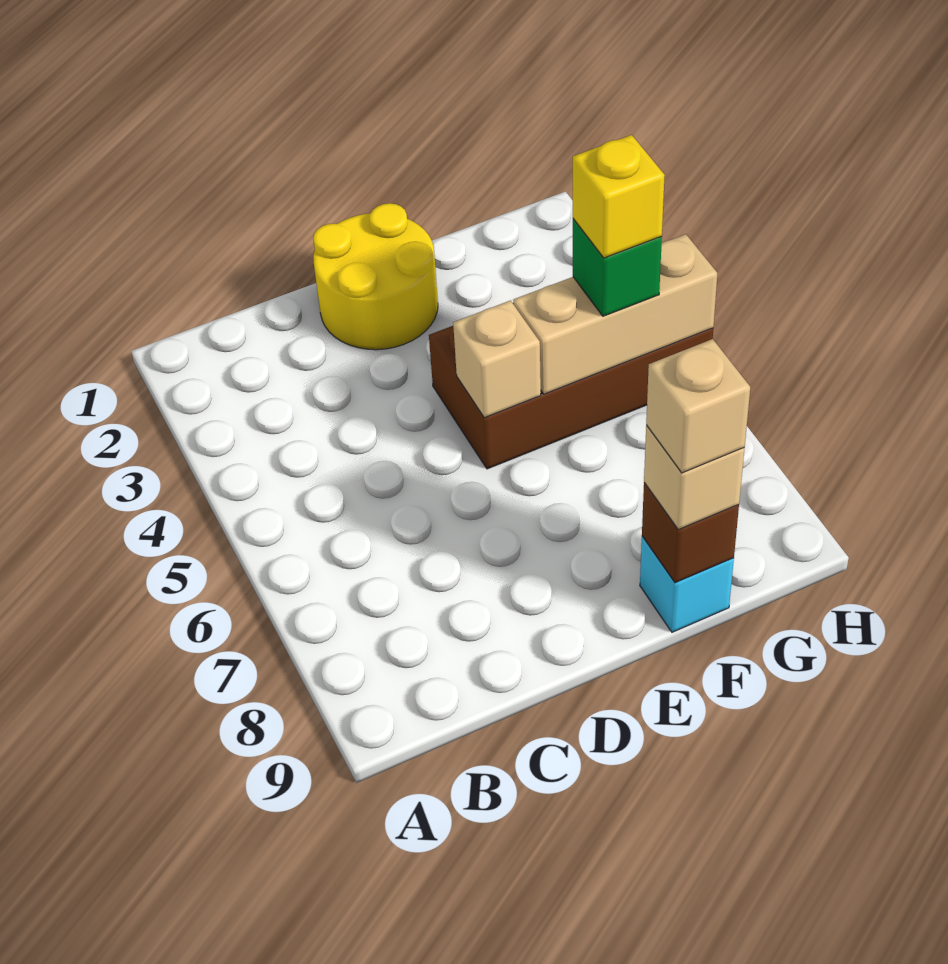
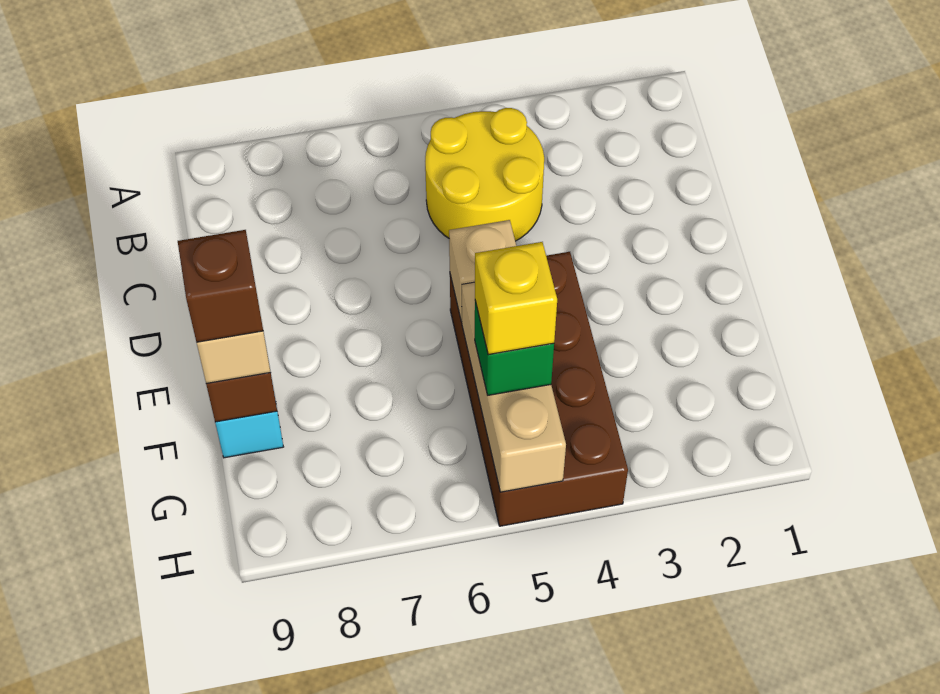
yellow round brick D1:E2 level 1 -> yellow round brick B4:C5 level 1
tan brick F9 level 4 -> brown brick F9 level 4

